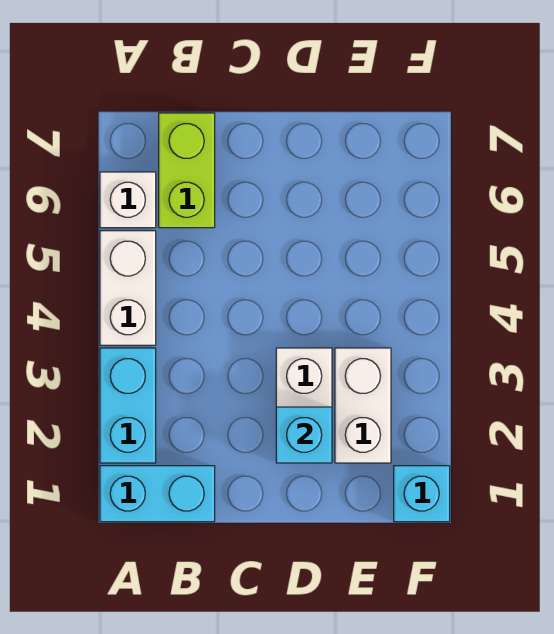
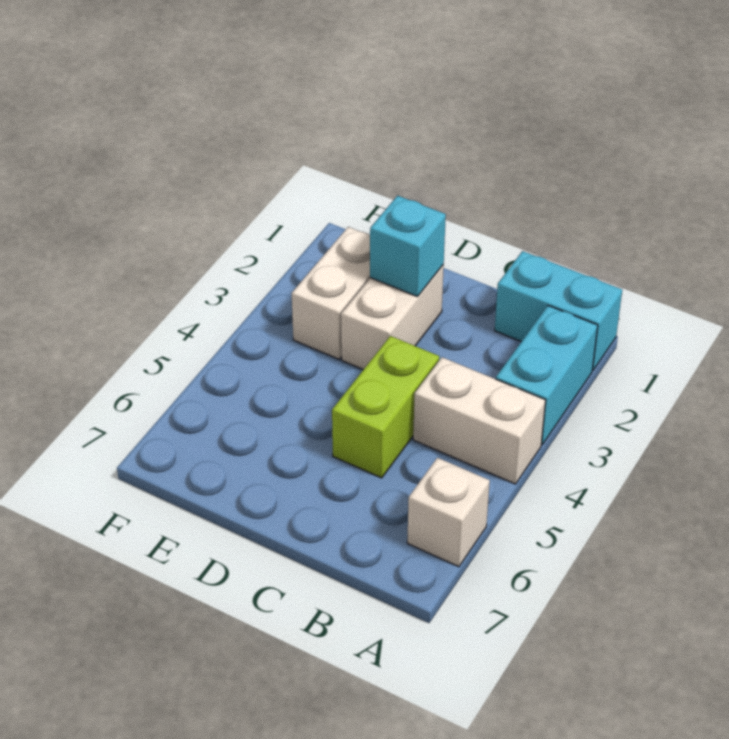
white brick A4:A5 level 1 -> white brick A4:B4 level 1
lime brick B6:B7 level 1 -> lime brick C4:C5 level 1
cyan brick F1 level 1 -> none

